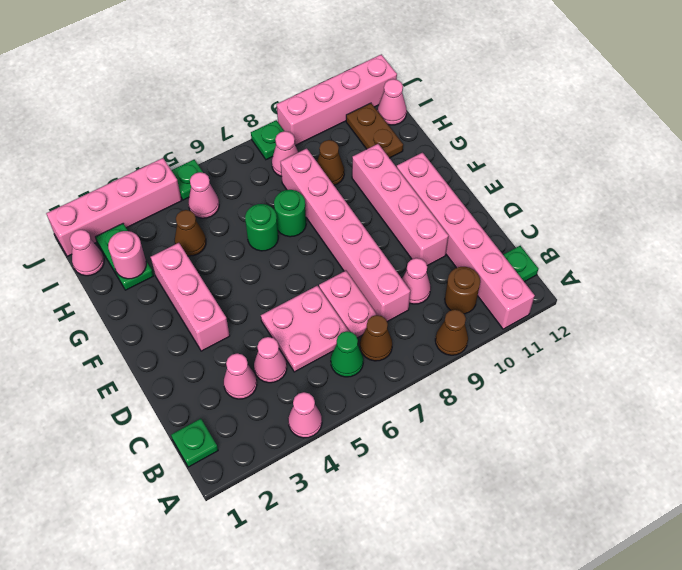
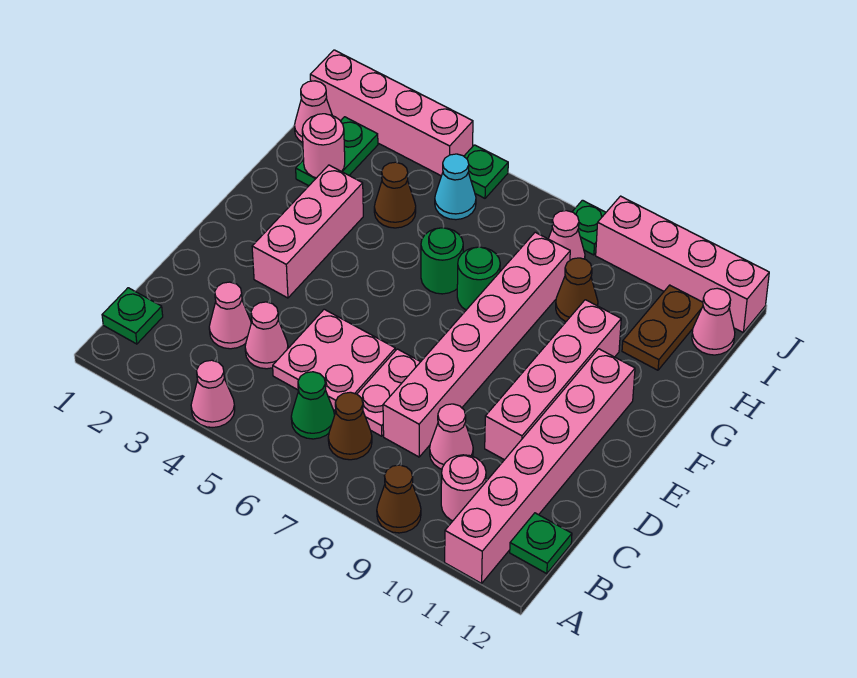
brown round brick B10 level 1 -> pink round brick B10 level 1
pink cone I5 level 1 -> cyan cone I5 level 1

